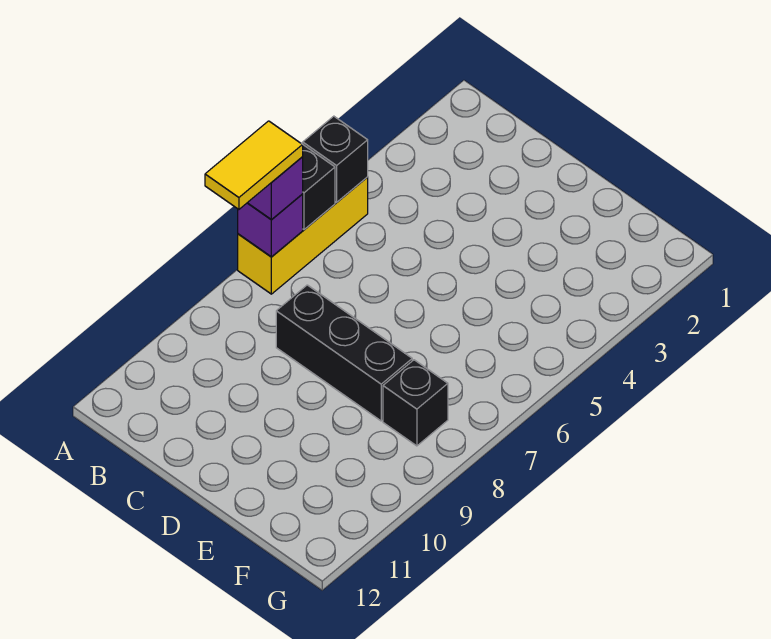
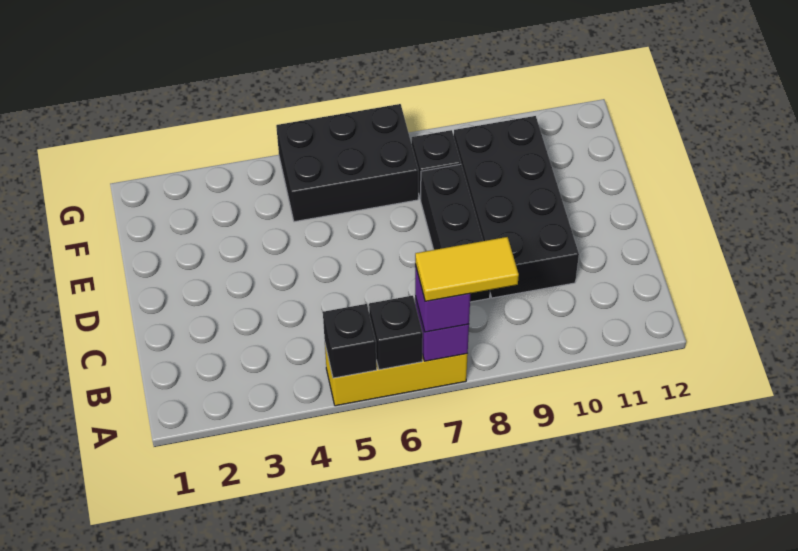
none -> black brick C9:F10 level 1
none -> black brick F5:G7 level 1

